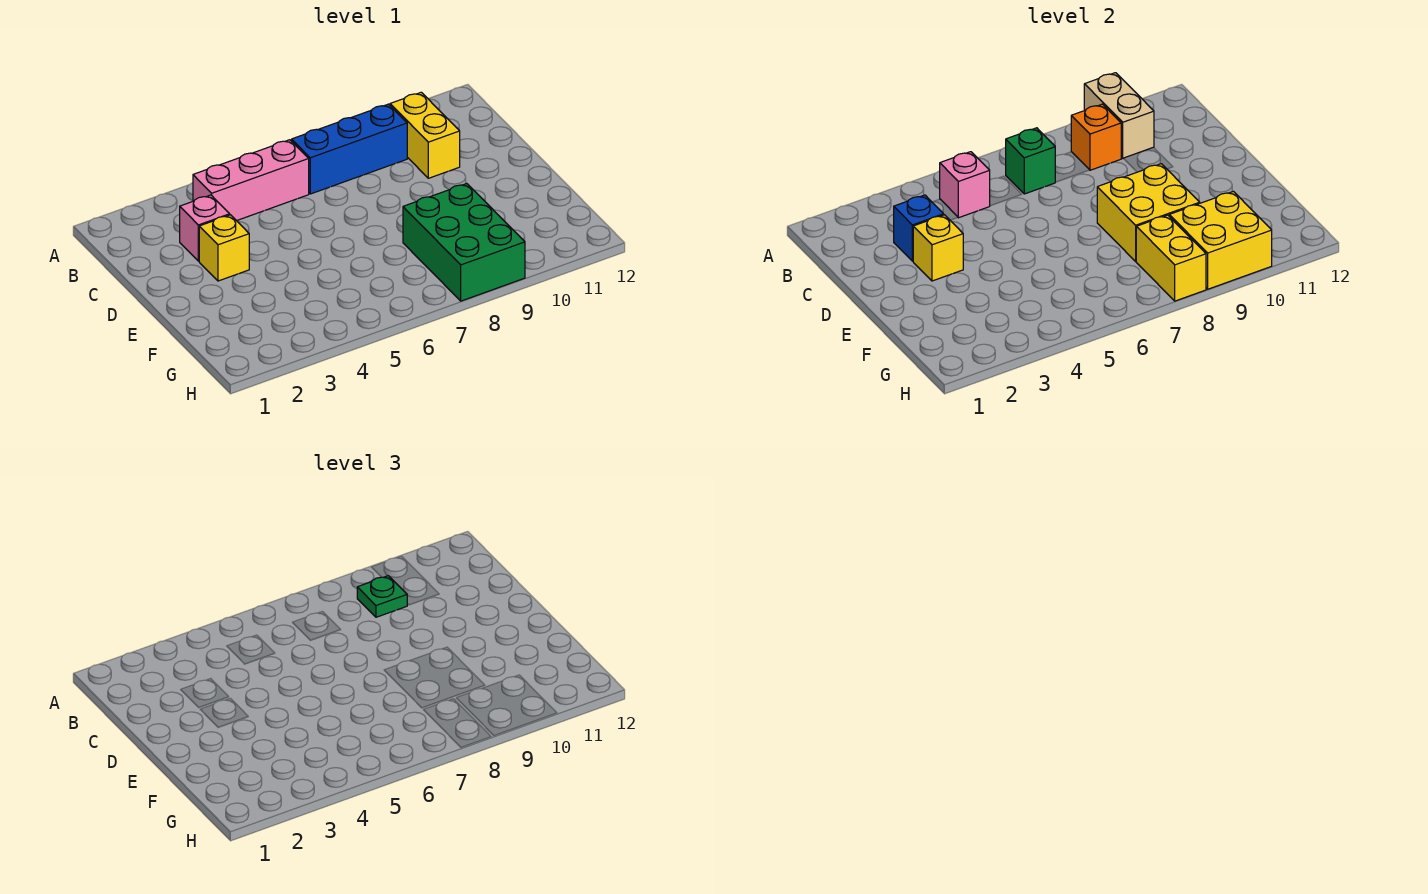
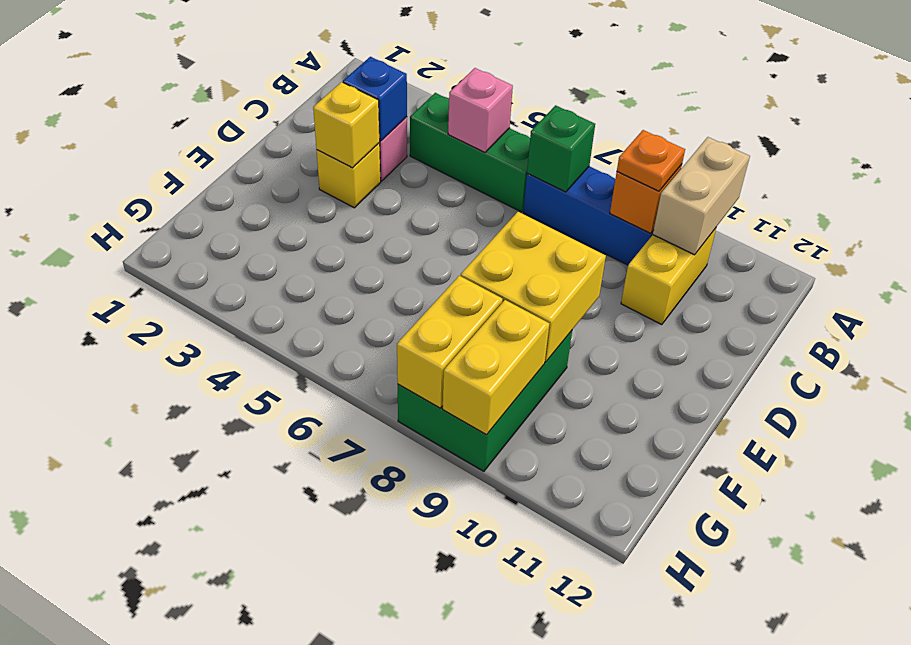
pink brick B4:B6 level 1 -> green brick B4:B6 level 1
green plate B9 level 3 -> orange plate B9 level 3
yellow brick G9:H10 level 2 -> yellow brick G9:H9 level 2

